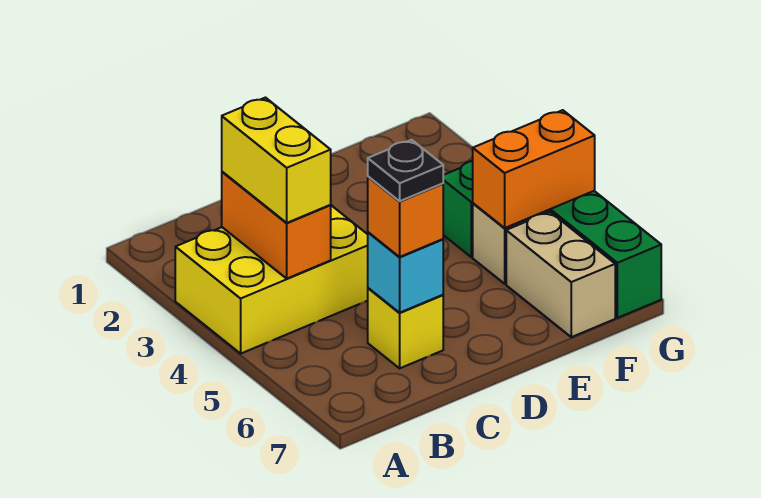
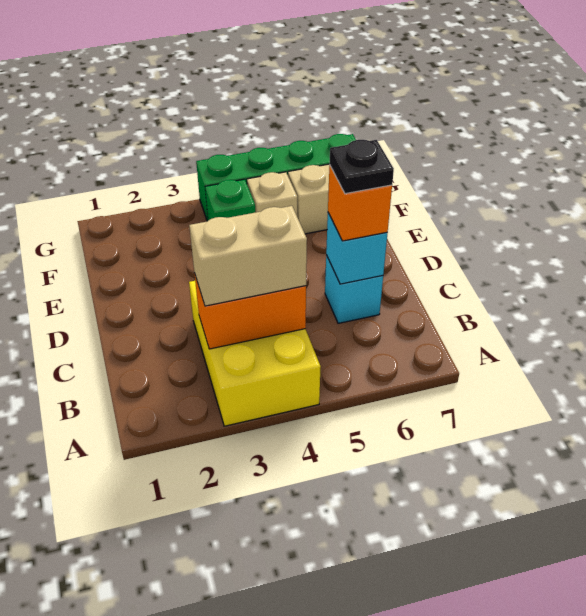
yellow brick B3:B4 level 3 -> tan brick B3:B4 level 3
yellow brick C6 level 1 -> cyan brick C6 level 1
orange brick F5:G5 level 2 -> none

